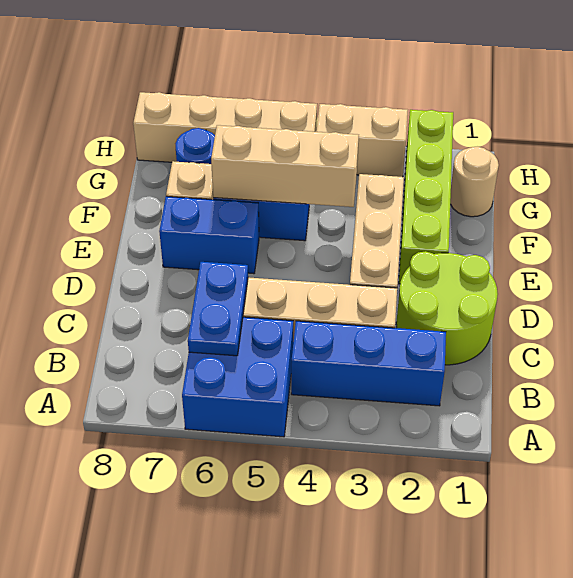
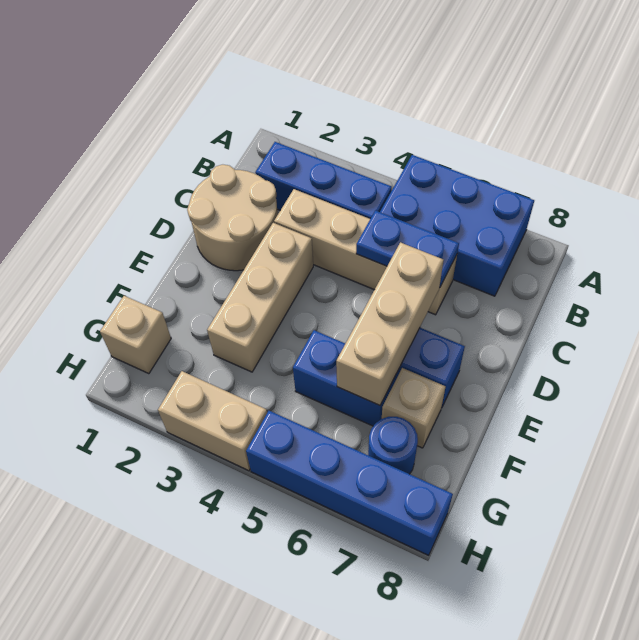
blue brick A5:B6 level 1 -> blue brick A5:B7 level 1
blue plate B6:C6 level 2 -> blue plate C5:C6 level 2
lime round brick C1:D2 level 1 -> tan round brick C1:D2 level 1
lime brick E2:H2 level 1 -> none
tan brick F4:F6 level 2 -> tan brick D6:F6 level 2
tan round brick G1 level 1 -> tan brick G1 level 1
tan brick H5:H8 level 1 -> blue brick H5:H8 level 1

